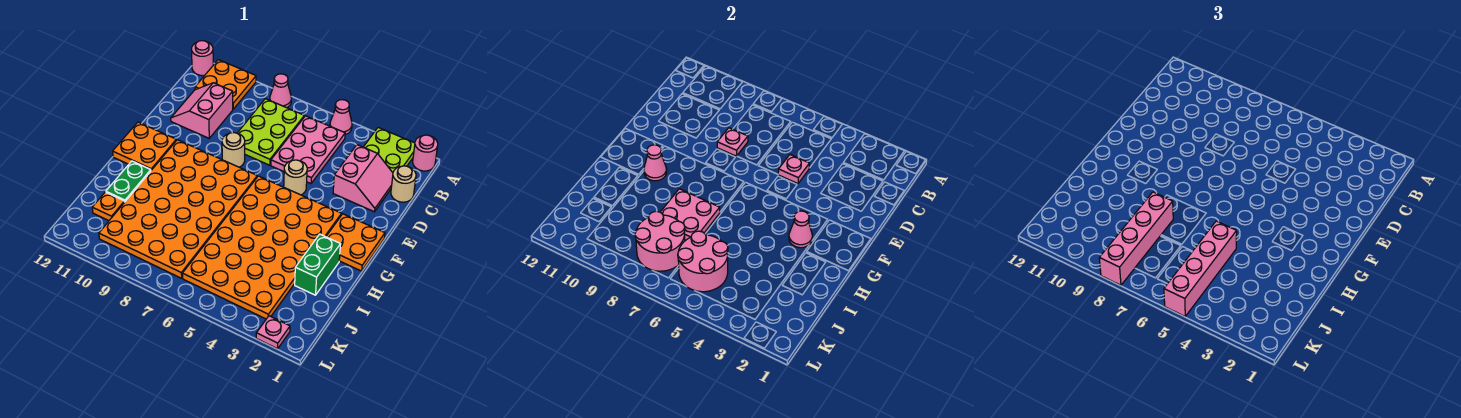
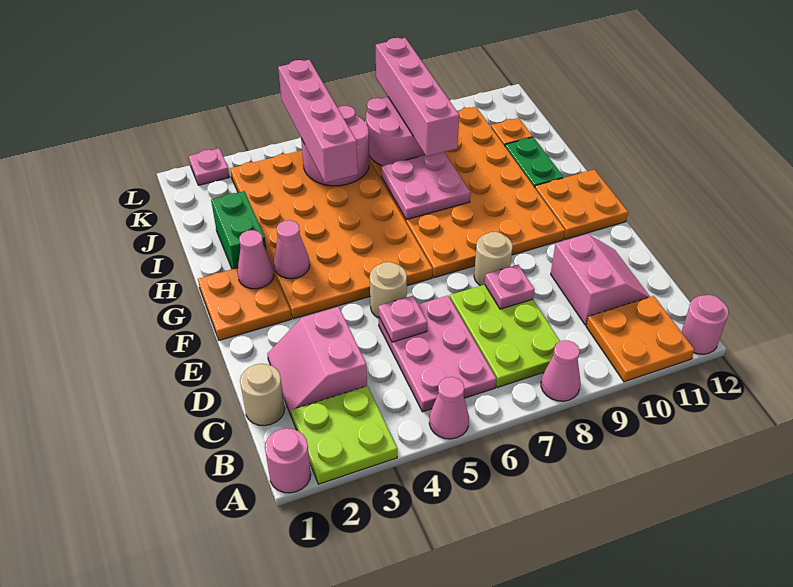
pink cone G10 level 2 -> pink cone G2 level 2

